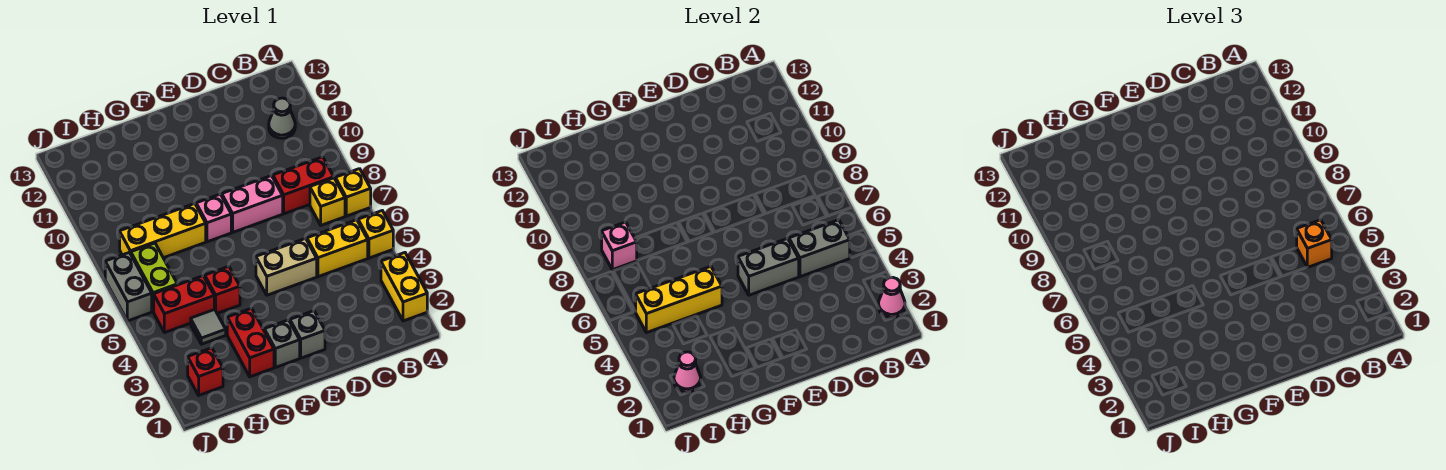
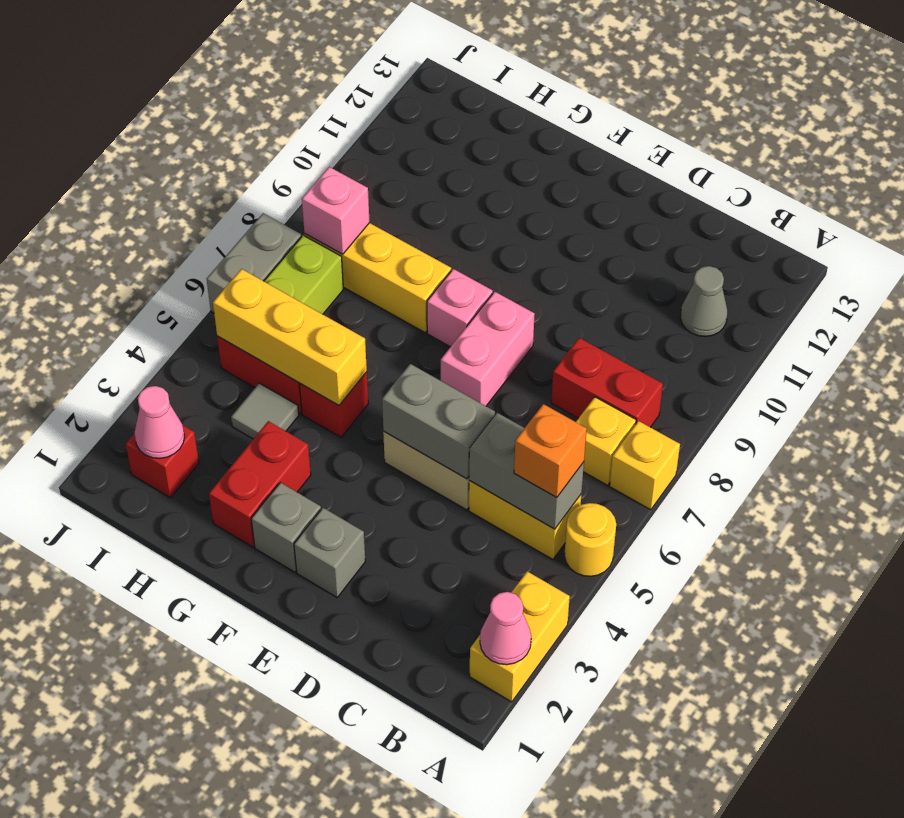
yellow brick A5 level 1 -> yellow round brick A5 level 1
pink brick D8:E8 level 1 -> pink brick E7:E8 level 1

